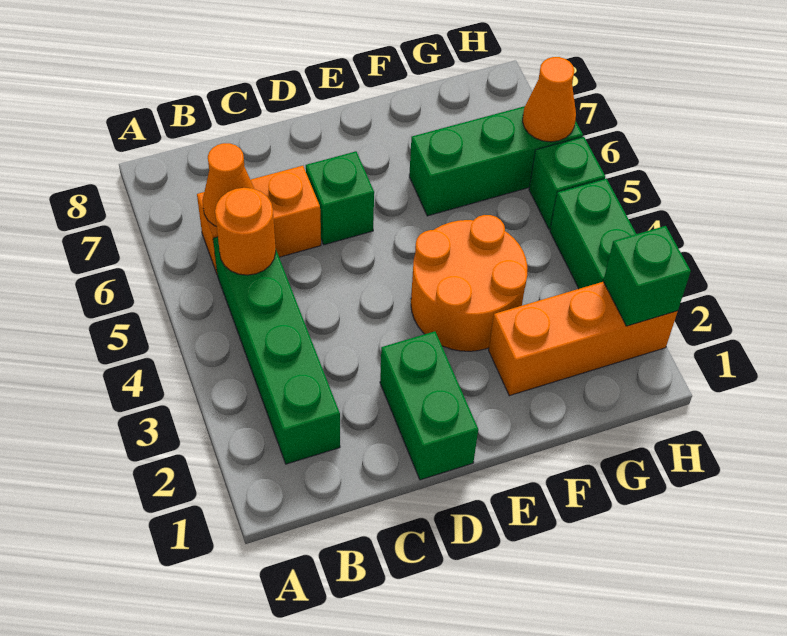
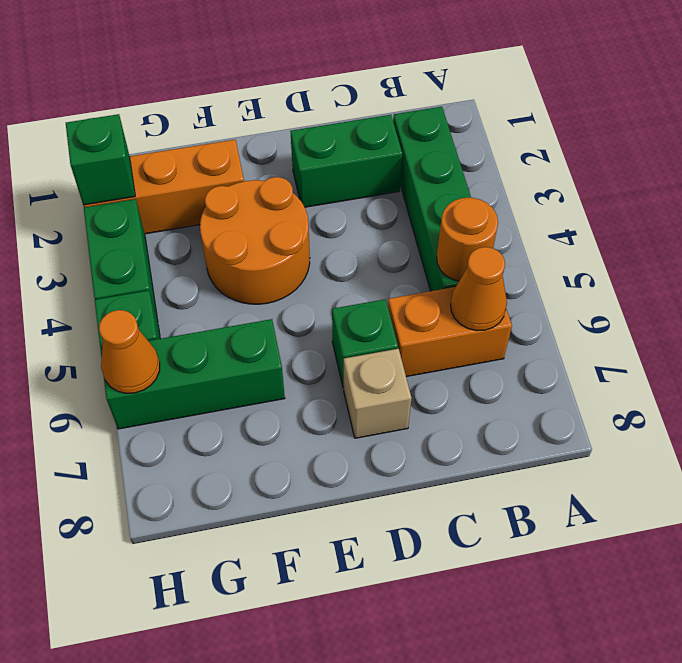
green brick D1:D2 level 1 -> green brick C2:D2 level 1
none -> tan brick D7 level 1

